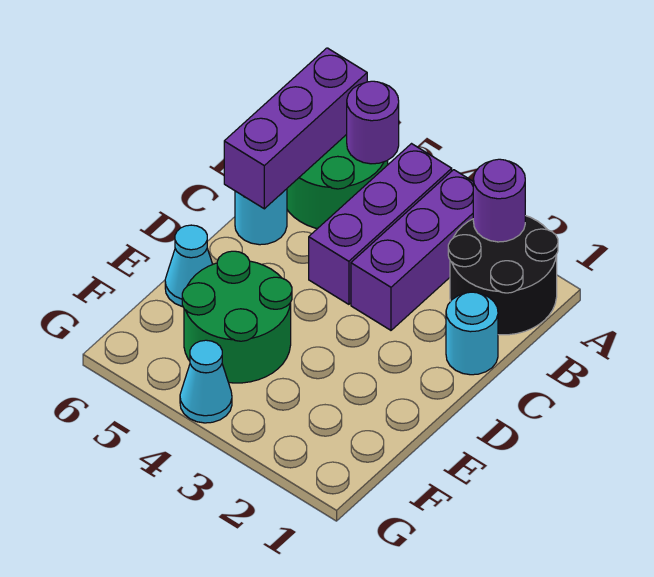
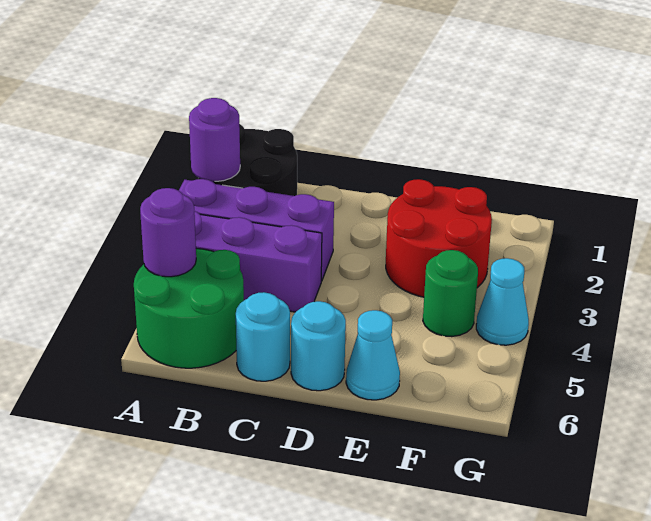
purple brick A6:C6 level 2 -> none
cyan round brick C1 level 1 -> cyan round brick D6 level 1
none -> red round brick E2:F3 level 1
green round brick E4:F5 level 1 -> green round brick F4 level 1

